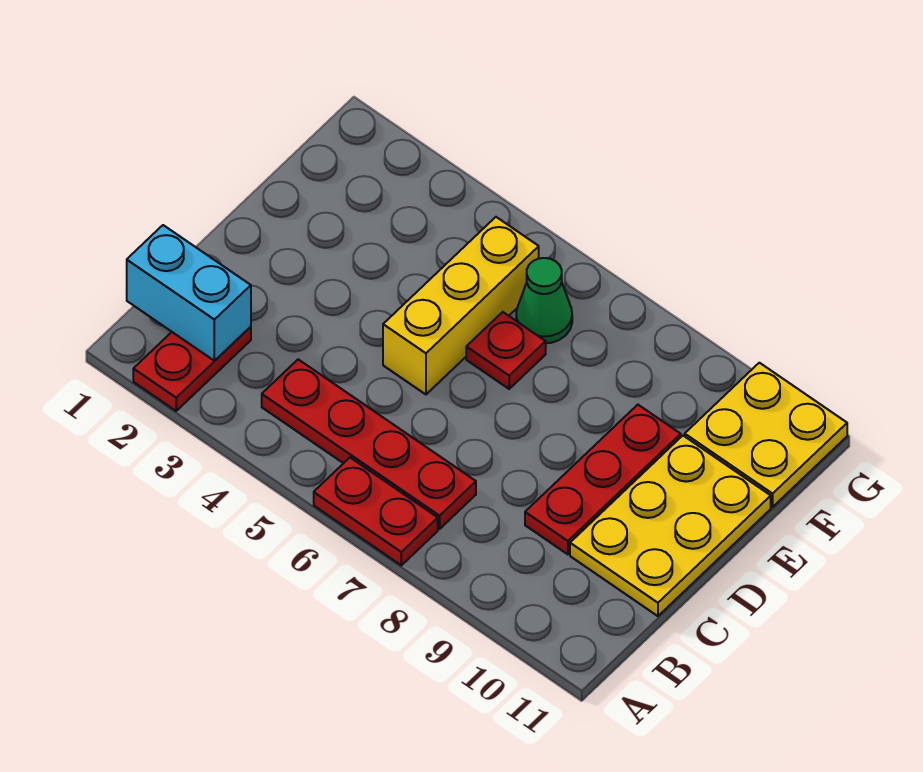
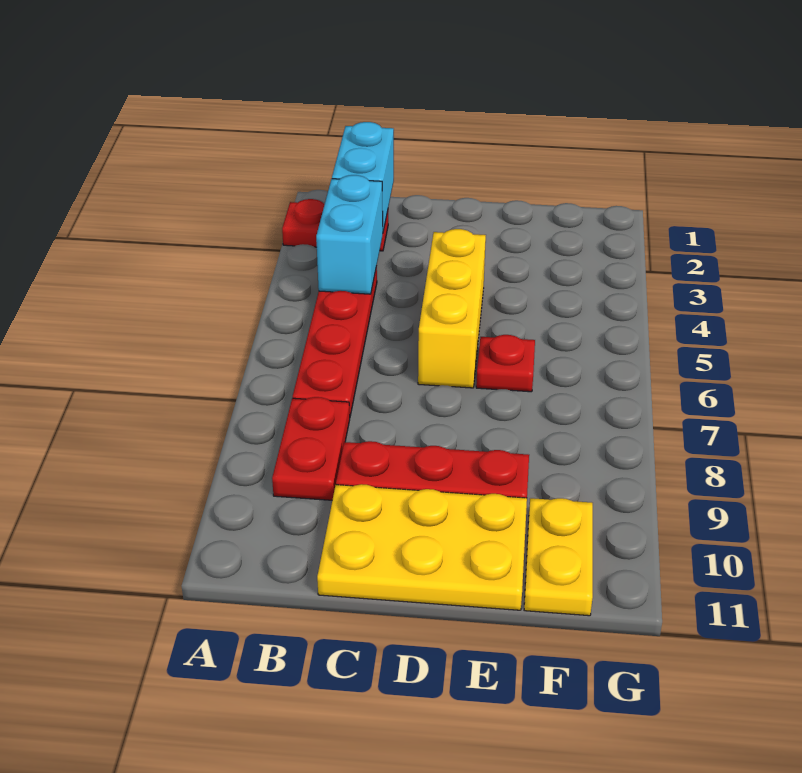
red plate A6:A7 level 1 -> red plate B8:B9 level 1
none -> cyan brick B3:B4 level 2
yellow brick D5:F5 level 1 -> yellow brick D4:D6 level 1
green cone F6 level 1 -> none
yellow plate F10:G11 level 1 -> yellow plate F10:F11 level 1

